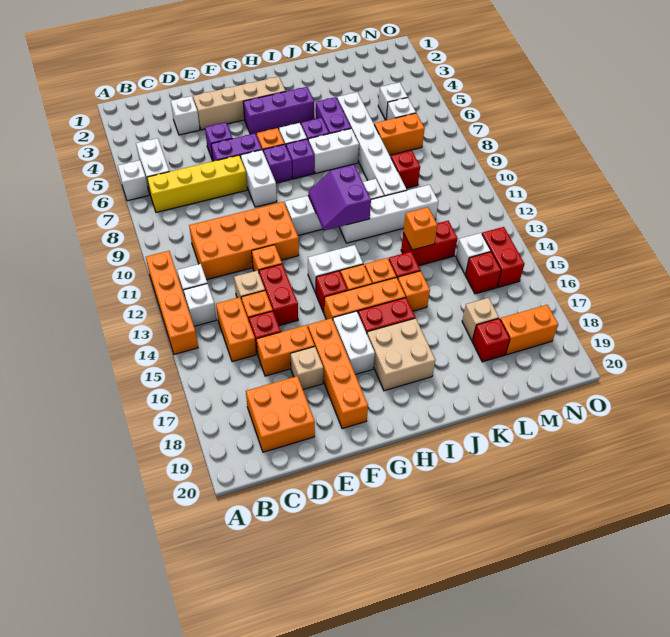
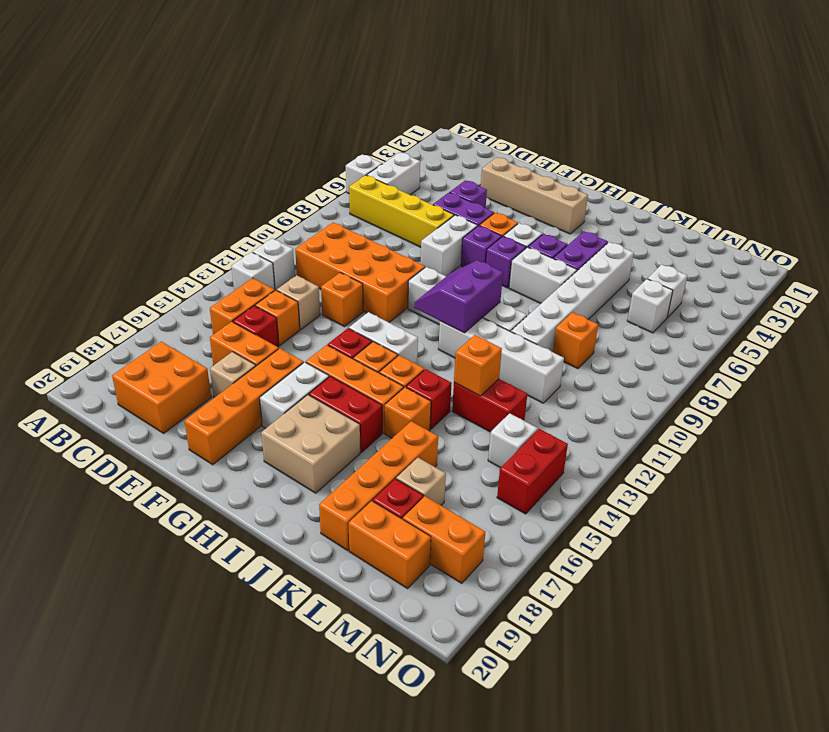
orange brick A11:A14 level 1 -> orange brick K16:K19 level 1
white brick D3 level 1 -> none
red brick E13:E14 level 1 -> none
purple brick G4:I4 level 1 -> none
orange brick L7:M7 level 1 -> orange brick L19:M19 level 1
red brick L9 level 1 -> orange brick L9 level 1
red brick M15 level 1 -> none

